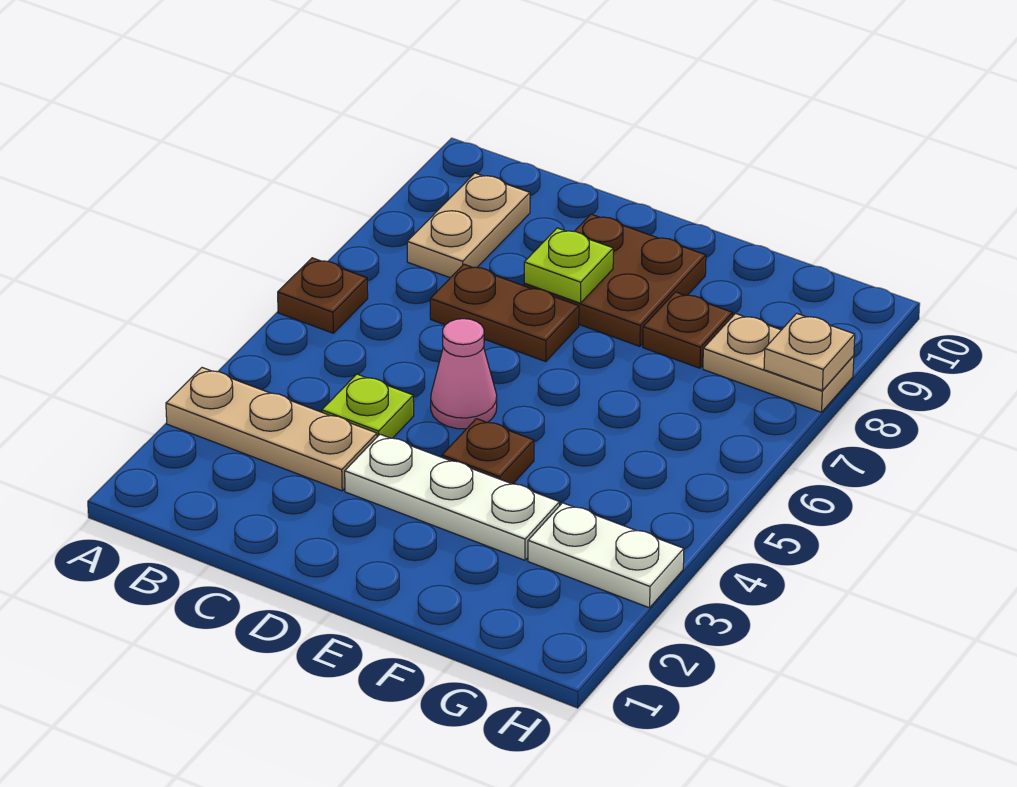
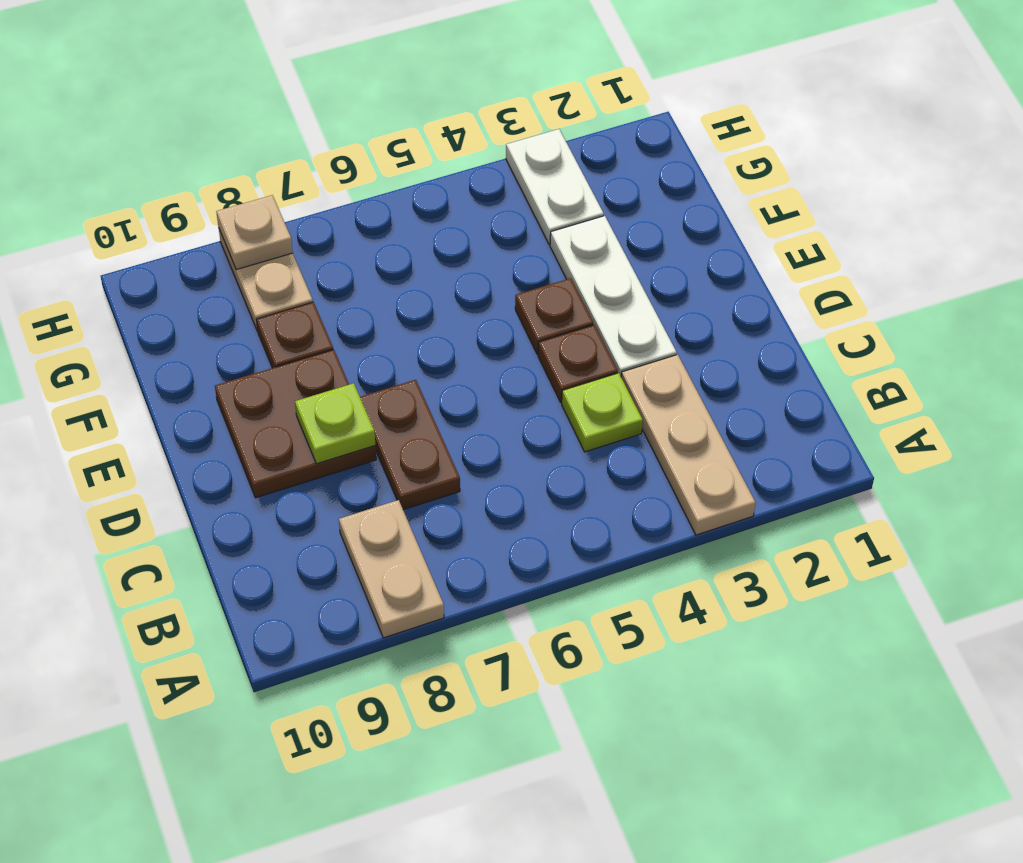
brown plate A6 level 1 -> brown plate D4 level 1
tan plate B8:B9 level 1 -> tan plate A8:B8 level 1
pink cone D5 level 1 -> none

